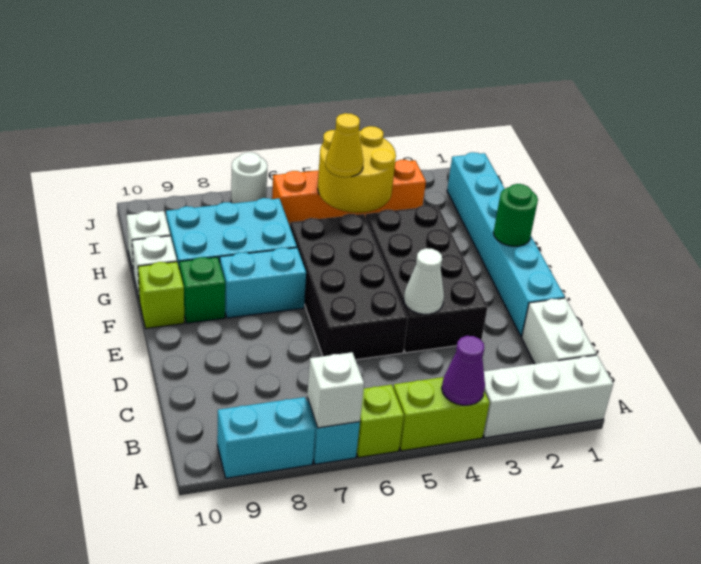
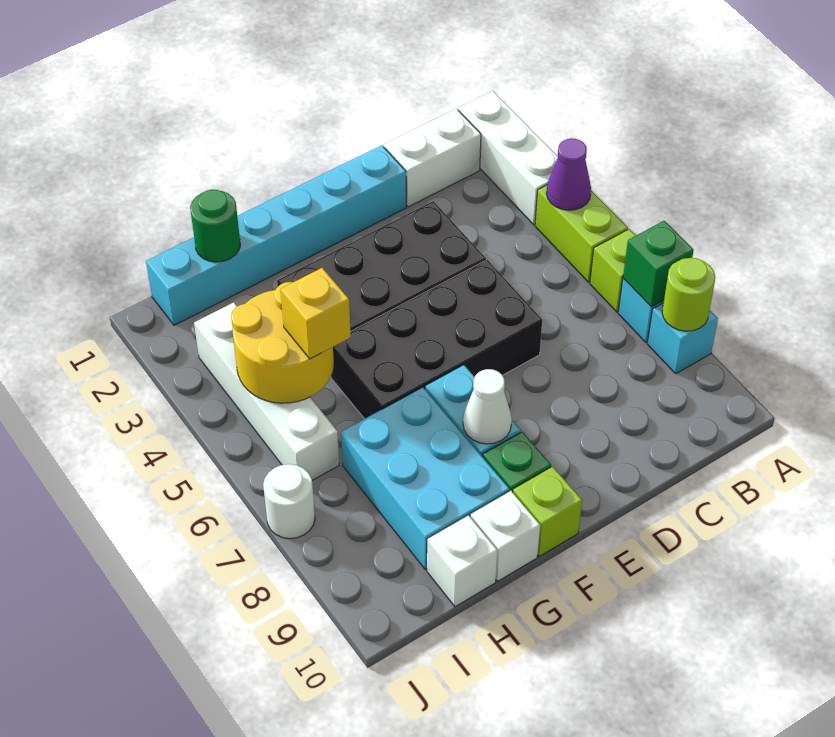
white brick A7 level 2 -> green brick A7 level 2
cyan brick A8:A9 level 1 -> cyan brick A8 level 1
none -> lime round brick A8 level 2
white cone D4 level 2 -> white cone F8 level 2
green round brick F1 level 2 -> green round brick H1 level 2
yellow cone H5 level 3 -> yellow brick H5 level 3
orange brick I3:I6 level 1 -> white brick I3:I6 level 1

